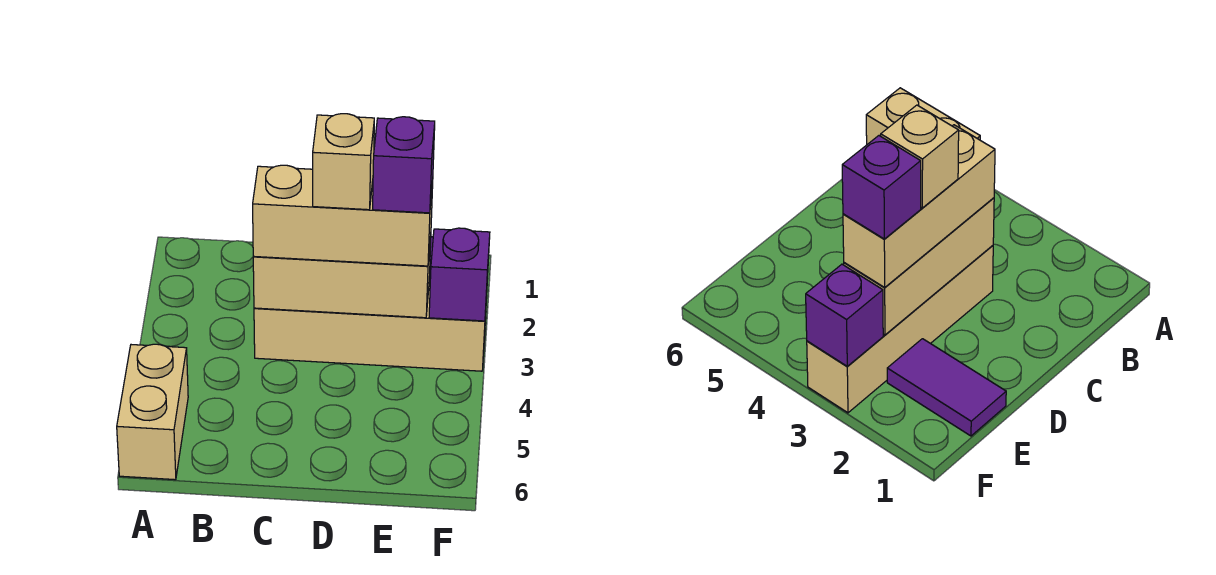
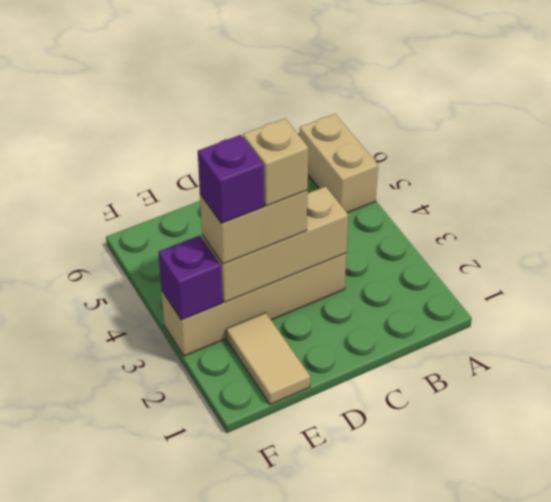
tan brick C3:E3 level 3 -> tan brick D3:E3 level 3
purple tile E1:E2 level 1 -> tan tile E1:E2 level 1

